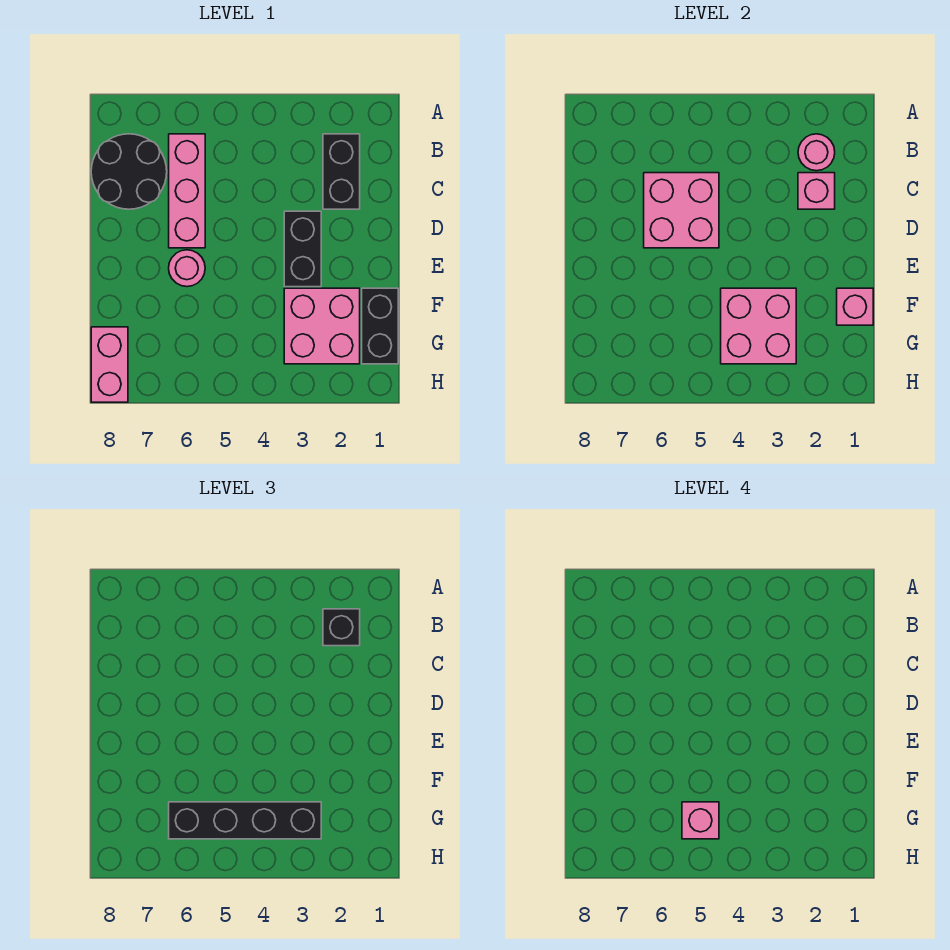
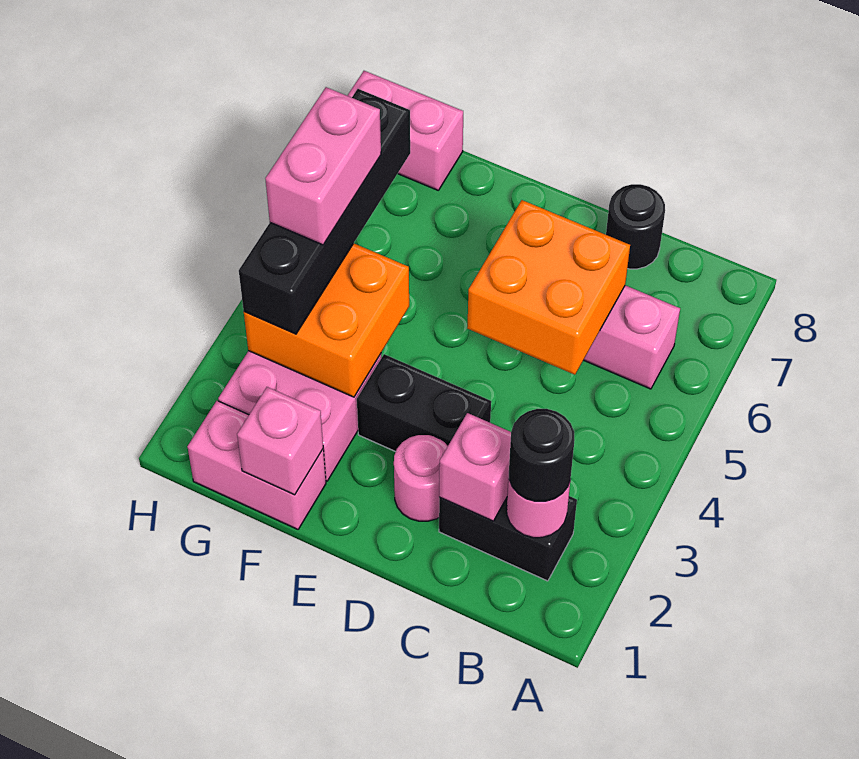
black brick B2 level 3 -> black round brick B2 level 3
black round brick B7:C8 level 1 -> black round brick C8 level 1
pink brick C5:D6 level 2 -> orange brick C5:D6 level 2
pink round brick E6 level 1 -> pink round brick D2 level 1
black brick F1:G1 level 1 -> pink brick F1:G1 level 1
pink brick F3:G4 level 2 -> orange brick F3:G4 level 2
pink brick G5 level 4 -> pink brick G4:G5 level 4

